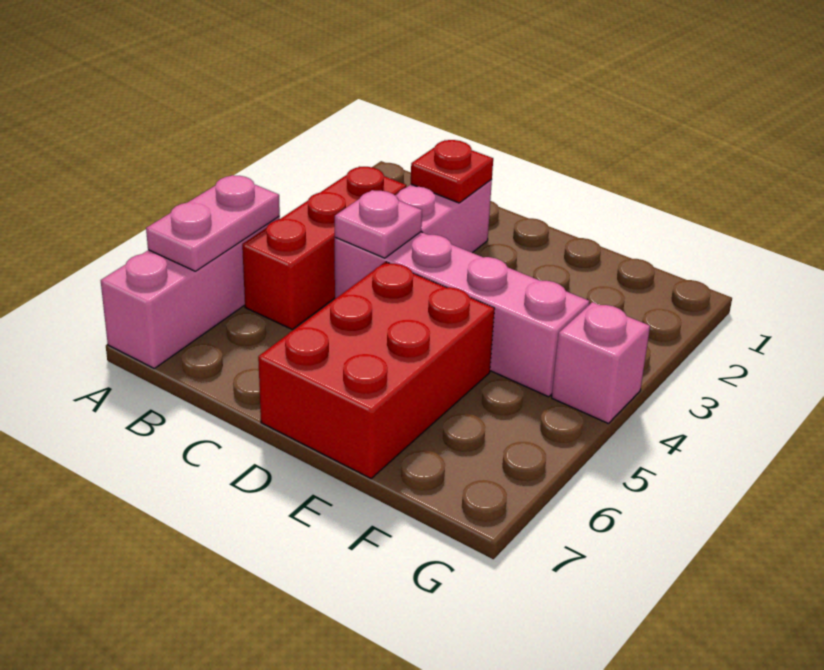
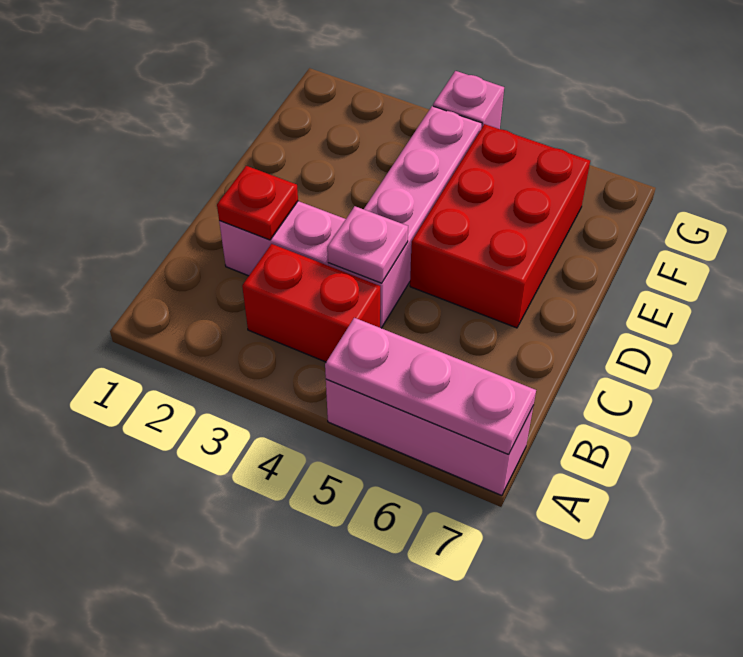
pink plate A5:A6 level 2 -> pink plate A5:A7 level 2
red brick B3:B5 level 1 -> red brick B3:B4 level 1
red brick D5:E7 level 1 -> red brick D5:F6 level 1

